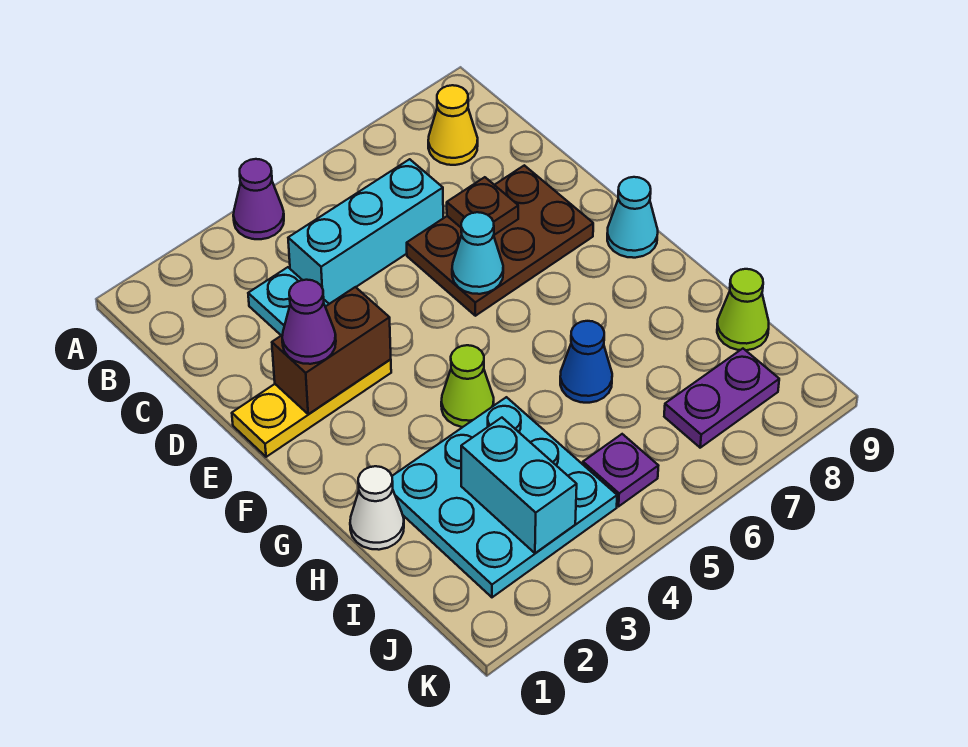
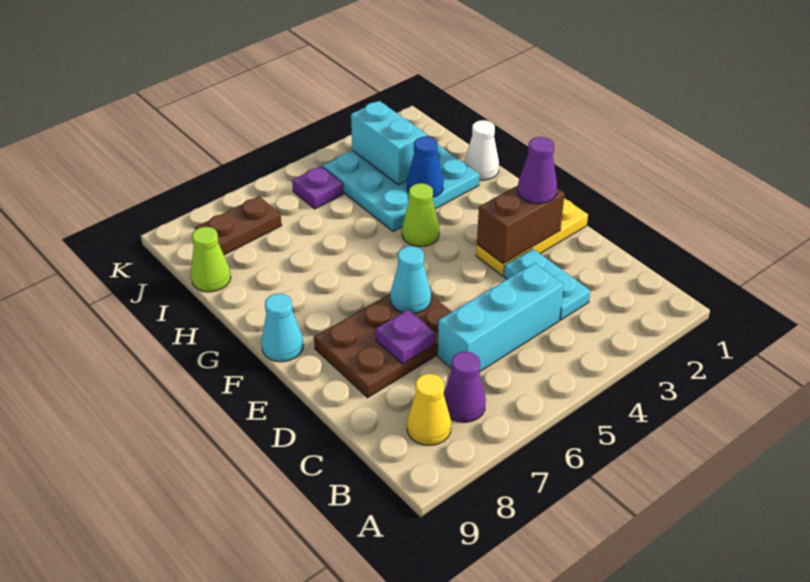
purple cone A4 level 1 -> purple cone B7 level 1
brown plate D7 level 2 -> purple plate D7 level 2
blue cone H6 level 1 -> blue cone H3 level 2
purple plate J7:J8 level 1 -> brown plate J7:J8 level 1

